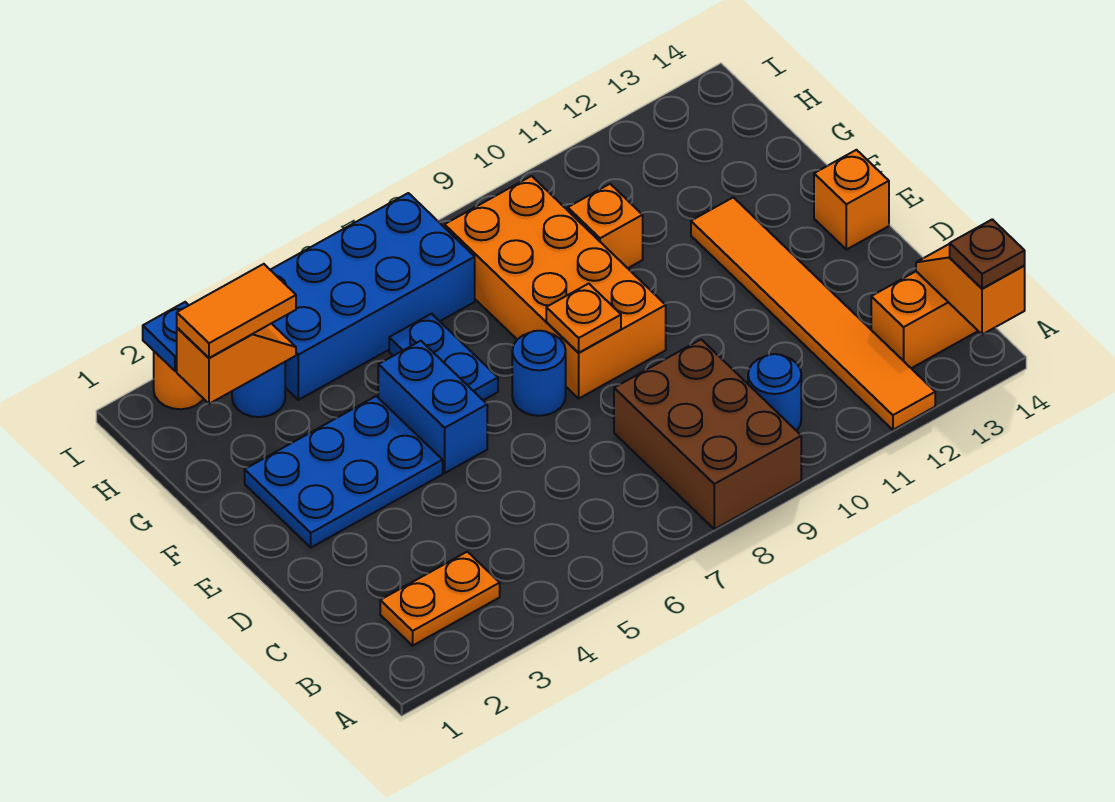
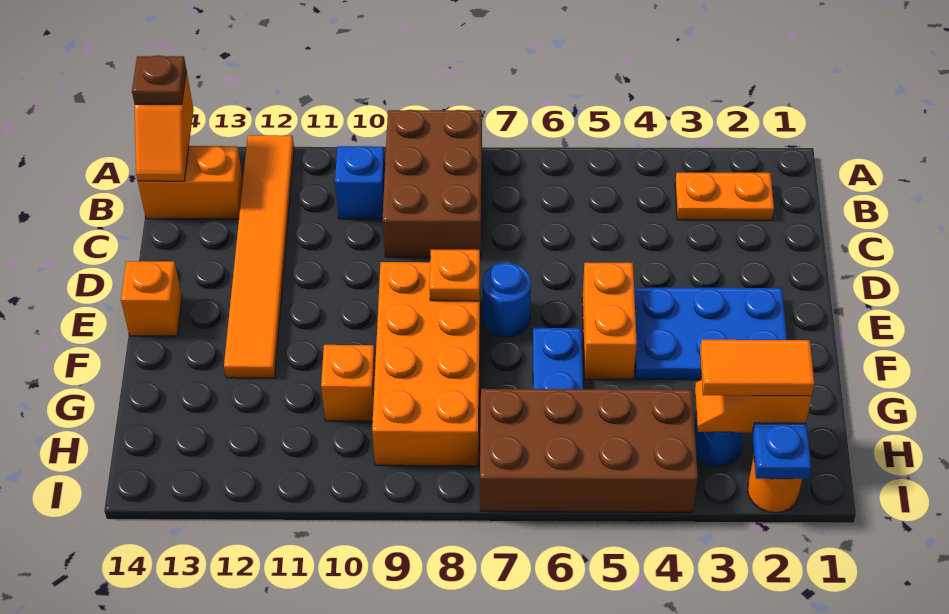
blue round brick B10 level 1 -> blue brick B10 level 1
blue brick E5:F5 level 1 -> orange brick E5:F5 level 1
blue brick H4:I7 level 1 -> brown brick H4:I7 level 1

